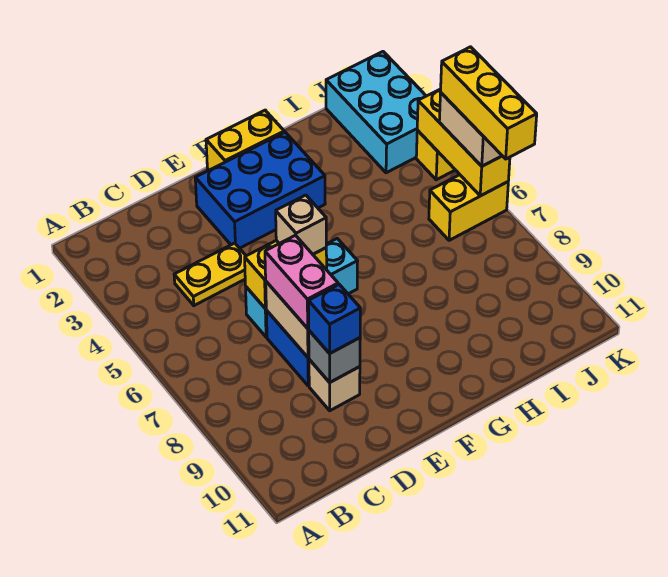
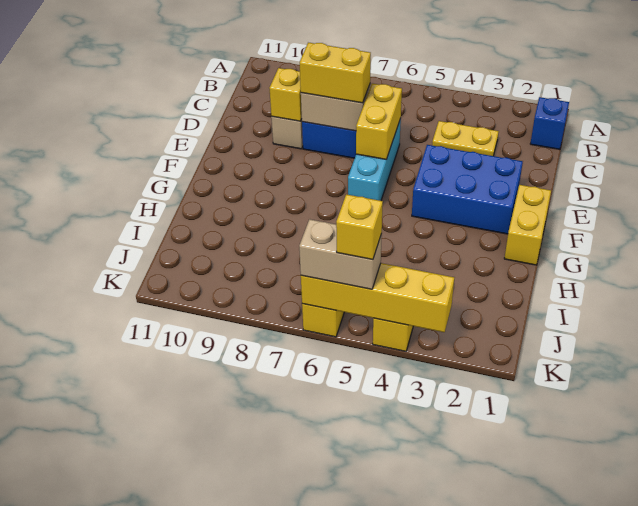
yellow plate C4:D4 level 1 -> yellow plate C3:C4 level 1
pink brick D7:D8 level 3 -> yellow brick D7:D8 level 3
grey brick D9 level 2 -> yellow brick D9 level 2
blue brick D9 level 3 -> blue brick B1 level 1
blue brick E2:G3 level 1 -> blue brick E2:F4 level 1
tan brick E6 level 3 -> none
cyan brick J1:K3 level 1 -> none
yellow brick K4:K6 level 2 -> yellow brick K3:K6 level 2
yellow brick K5:K7 level 4 -> yellow brick K5 level 4

